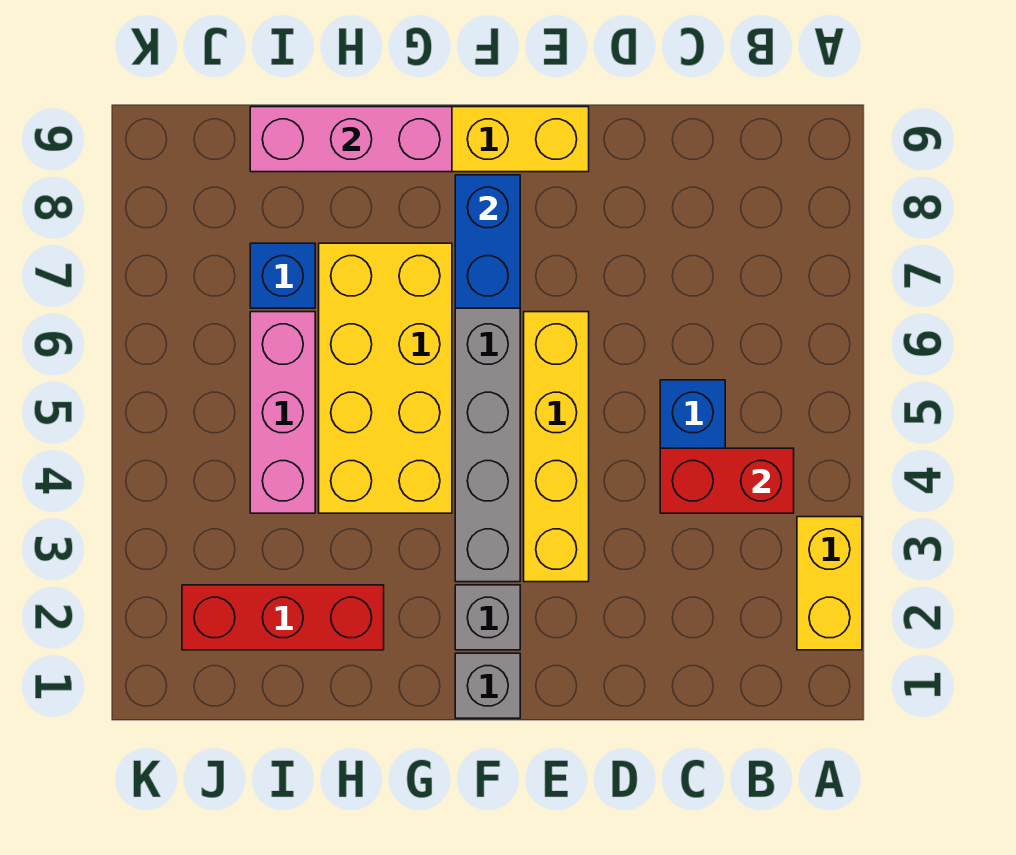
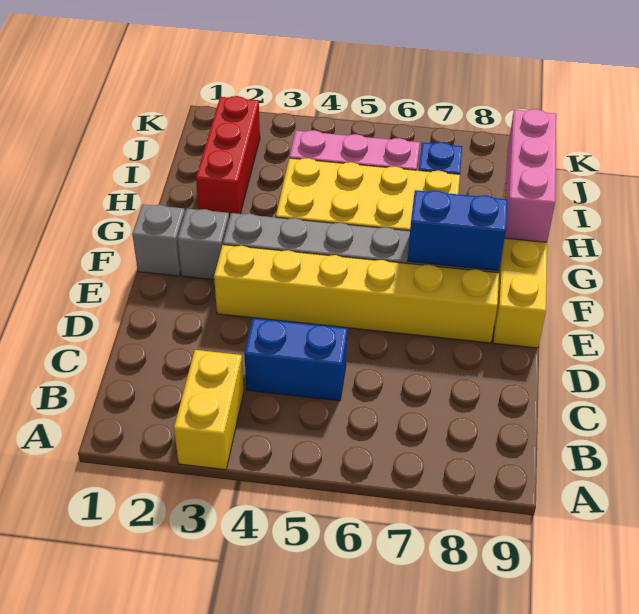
yellow brick A2:A3 level 1 -> yellow brick A3:B3 level 1
red brick B4:C4 level 2 -> none
yellow brick E3:E6 level 1 -> yellow brick E3:E8 level 1

